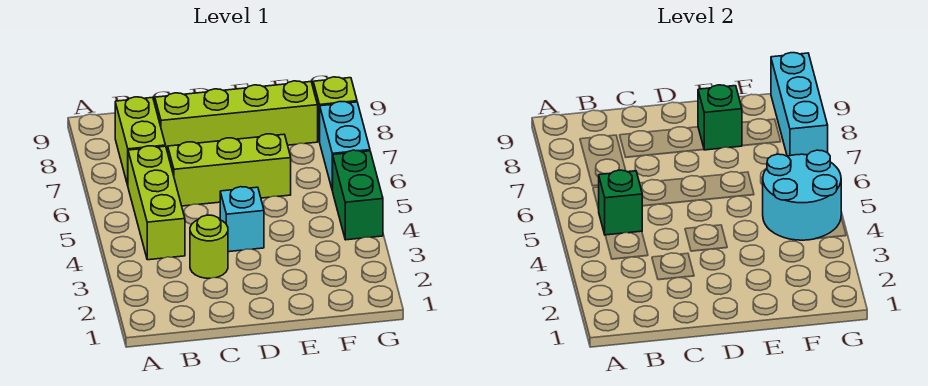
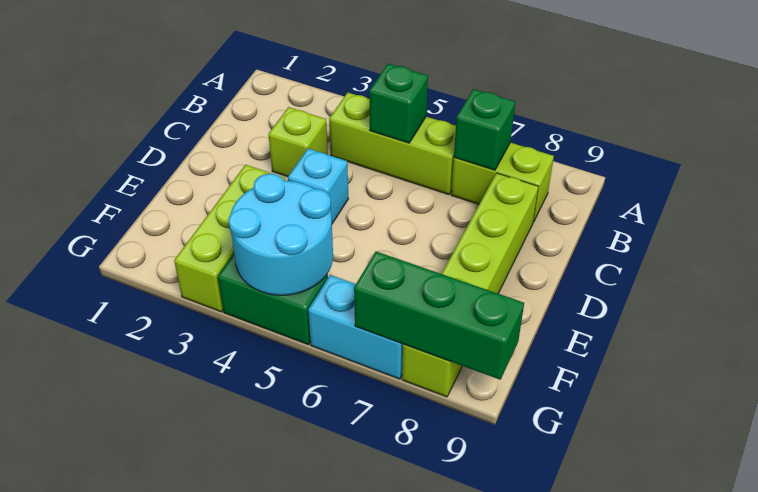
lime round brick C3 level 1 -> lime brick C3 level 1
lime brick C6:E6 level 1 -> lime brick E3:G3 level 1
green brick E8 level 2 -> green brick B7 level 2
cyan brick G7:G9 level 2 -> green brick G7:G9 level 2

